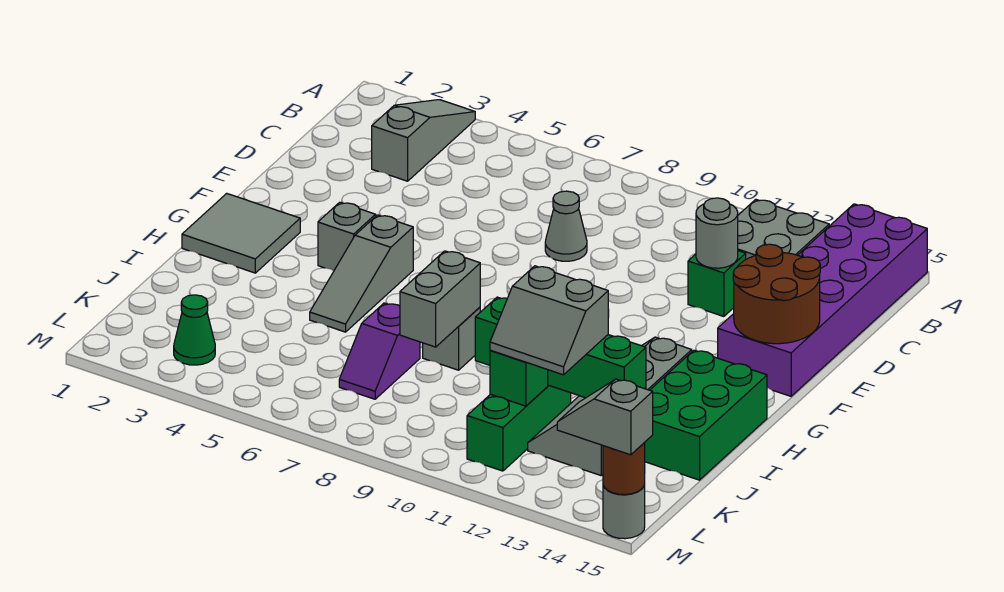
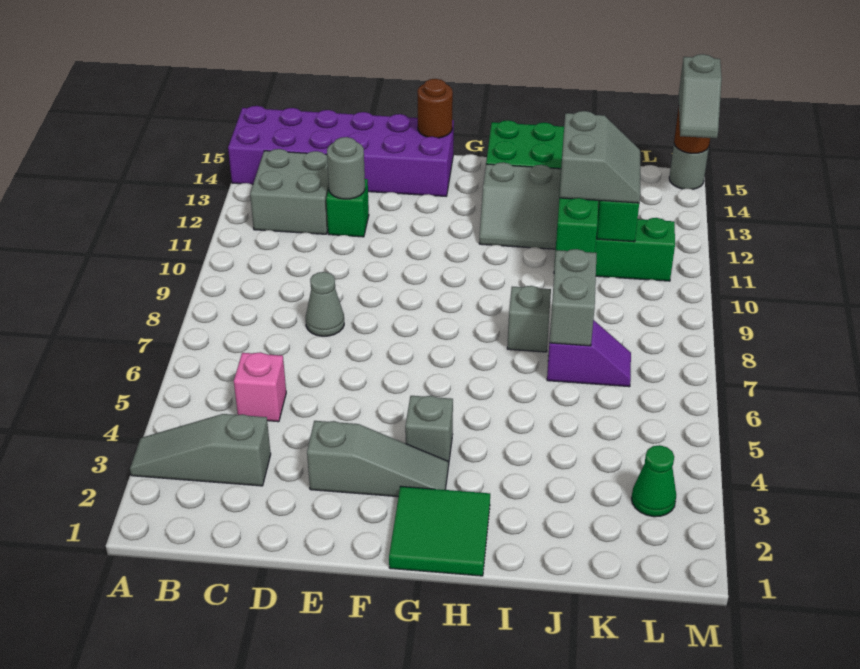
none -> pink brick C5 level 1
brown round brick E14:F15 level 2 -> brown round brick F15 level 2
grey tile G1:H2 level 1 -> green tile G1:H2 level 1
grey slope G5:I5 level 1 top G -> grey slope E3:G3 level 1 top E
grey brick I8:J8 level 2 -> grey brick J7:J8 level 2

